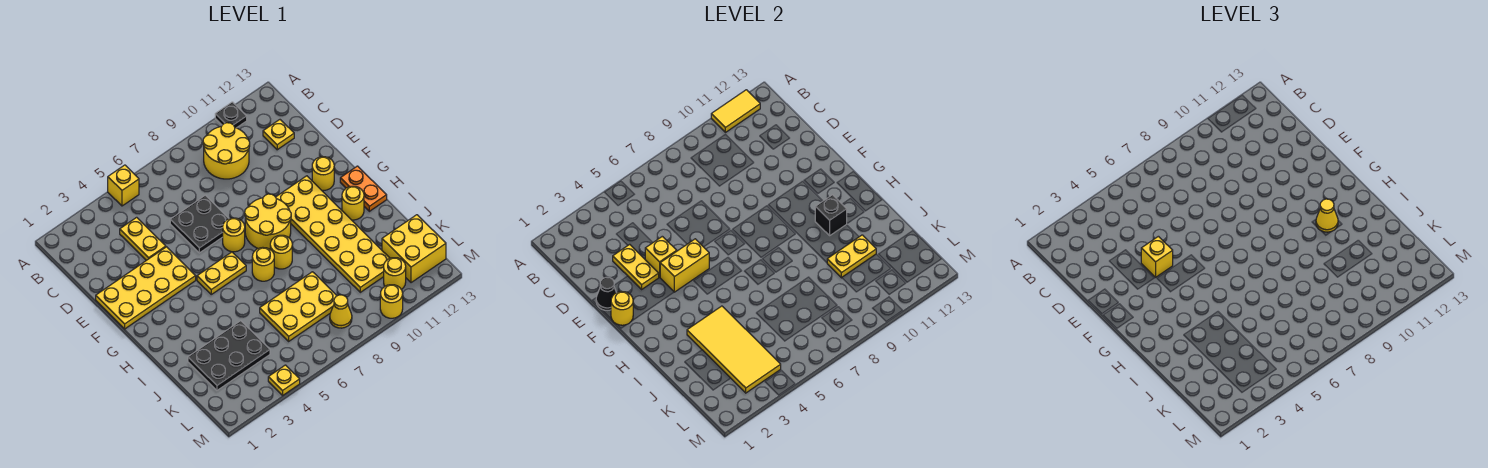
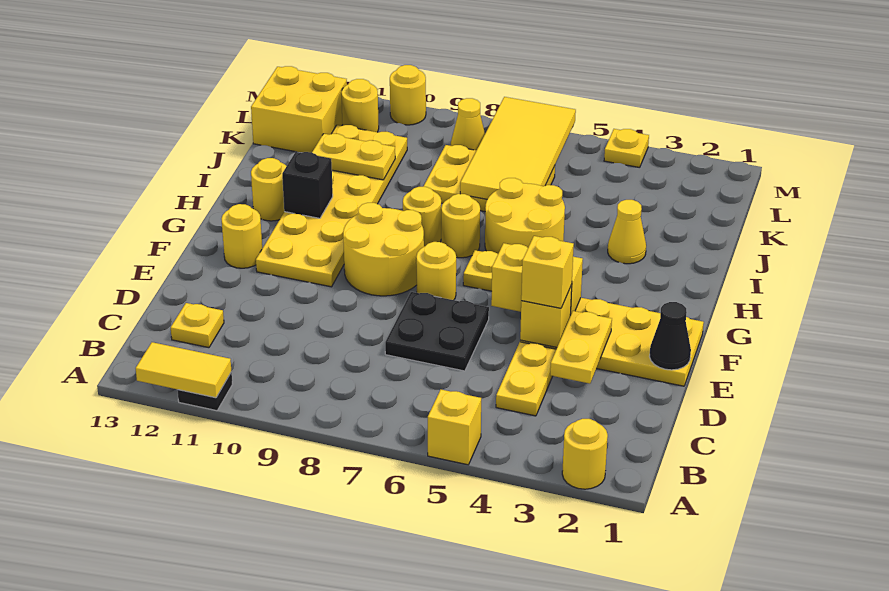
yellow round brick B9:C10 level 1 -> yellow round brick H5:I6 level 1
yellow round brick F1 level 2 -> yellow round brick A2 level 1
orange plate G13:H13 level 1 -> none
yellow cone H11 level 3 -> yellow cone I3 level 1
yellow tile I3:L4 level 2 -> yellow tile J6:M7 level 2
black plate J2:K4 level 1 -> none

